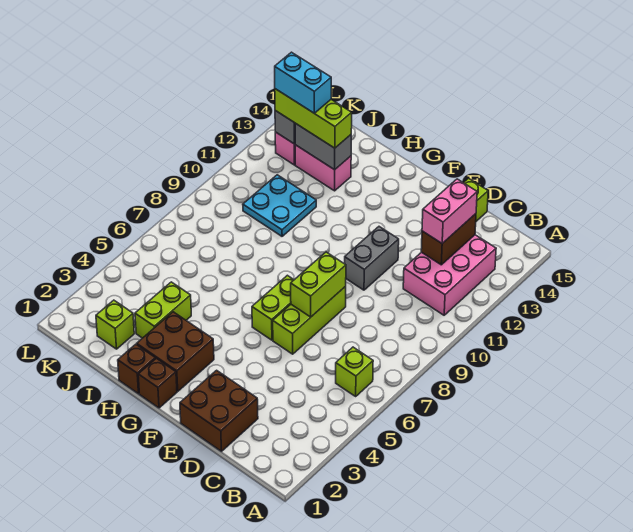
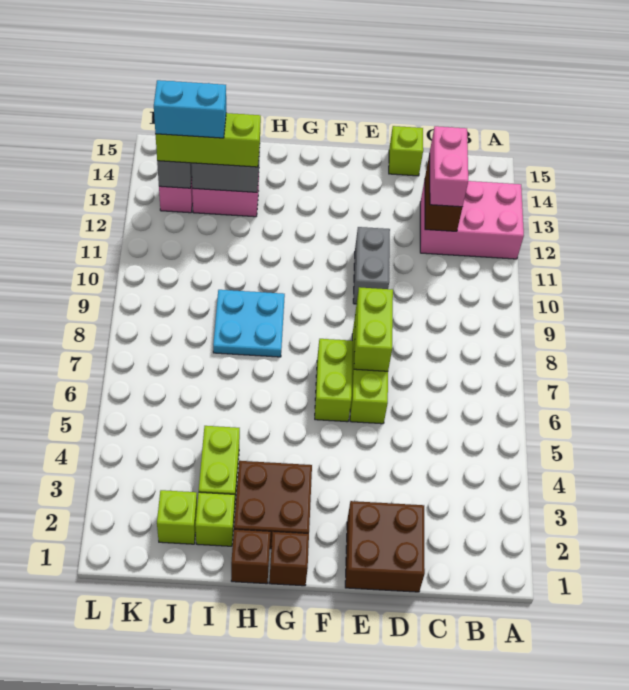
lime brick B6 level 1 -> lime brick I2 level 1
pink brick B11:C13 level 1 -> pink brick A12:C13 level 1
cyan plate I10:J11 level 1 -> cyan plate H8:I9 level 1

